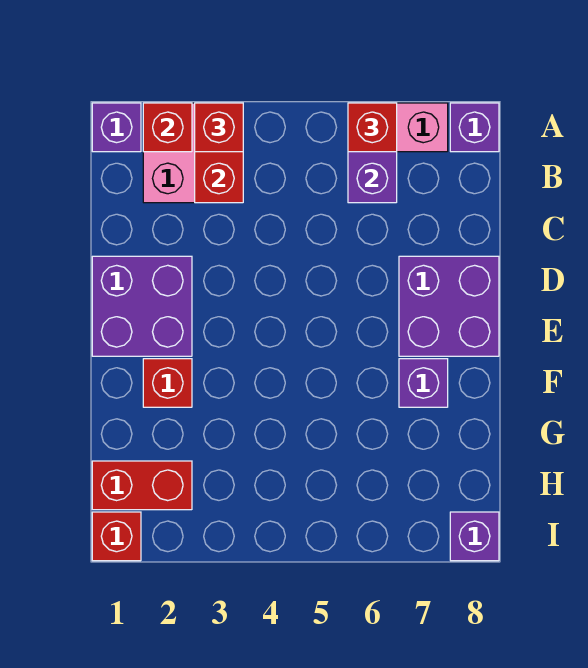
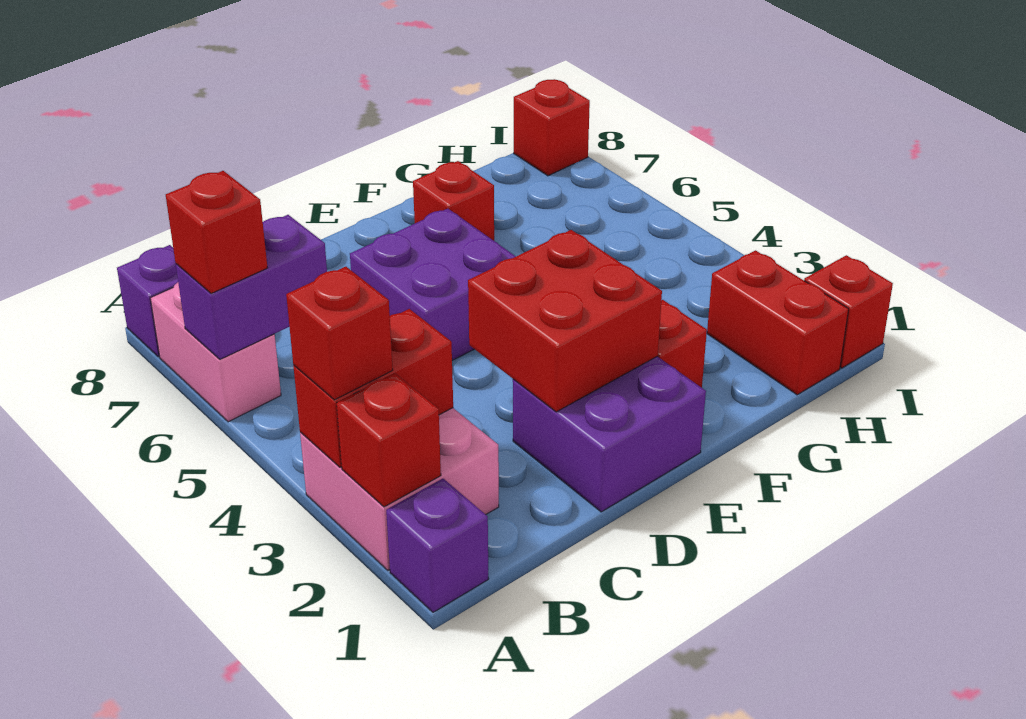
none -> red brick D2:E3 level 2
purple brick D7:E8 level 1 -> purple brick D5:E6 level 1
purple brick F7 level 1 -> red brick F7 level 1
purple brick I8 level 1 -> red brick I8 level 1

